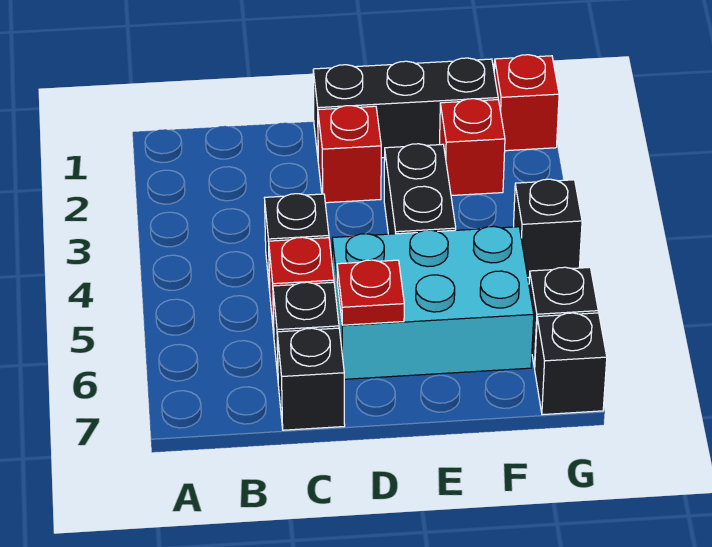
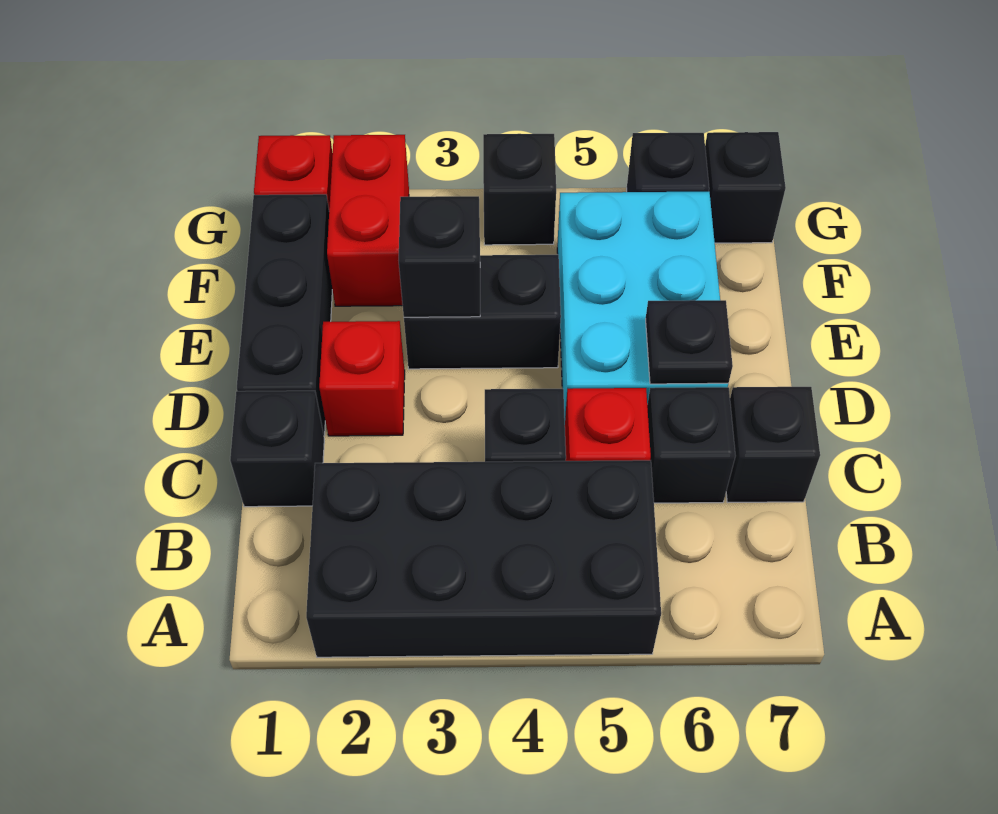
none -> black brick A2:B5 level 1
none -> black brick C1 level 1
red plate D6 level 2 -> black plate D6 level 2
none -> black brick E3 level 2
red brick F2 level 1 -> red brick F2:G2 level 1

